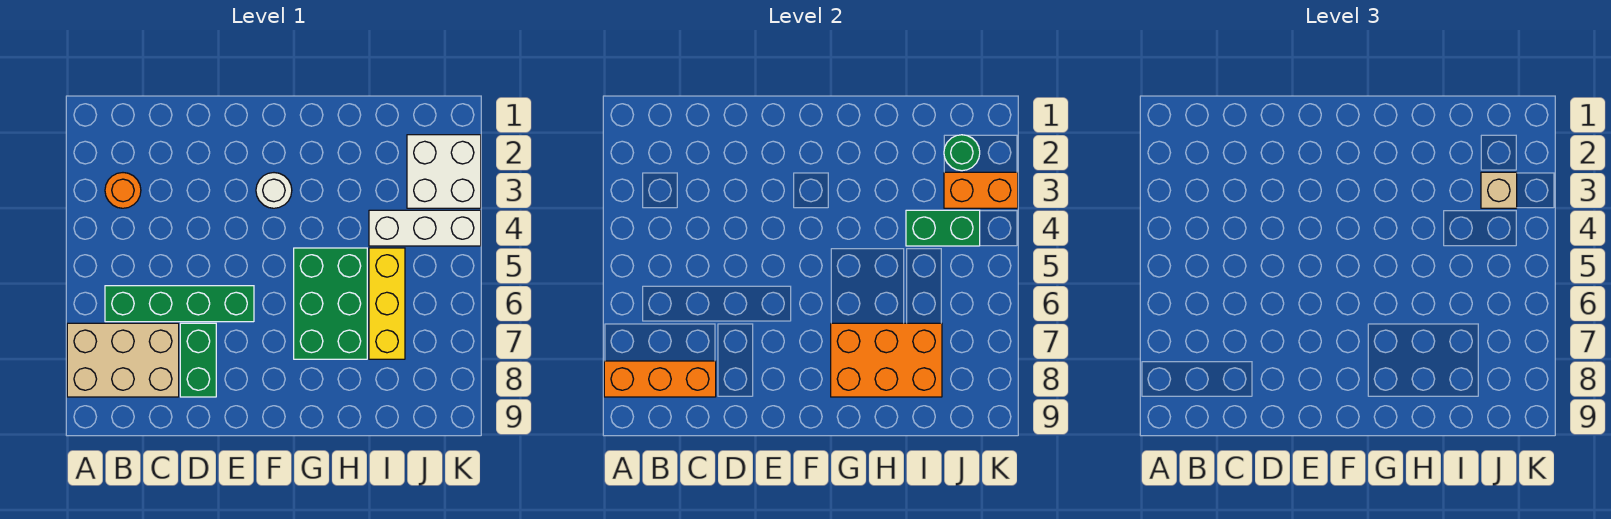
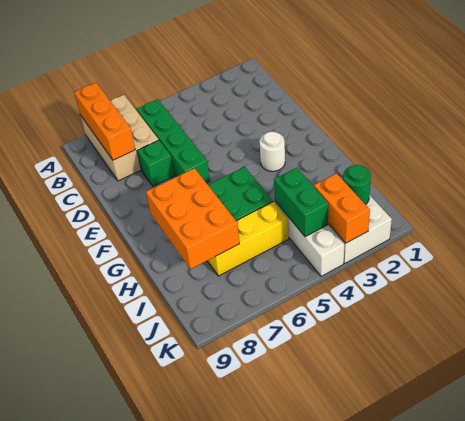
orange round brick B3 level 1 -> none
green brick D7:D8 level 1 -> green brick D7 level 1
tan brick J3 level 3 -> none

